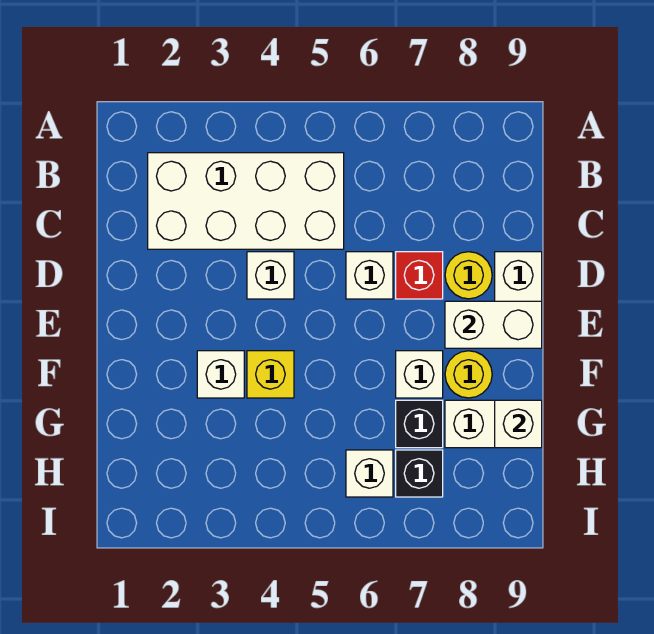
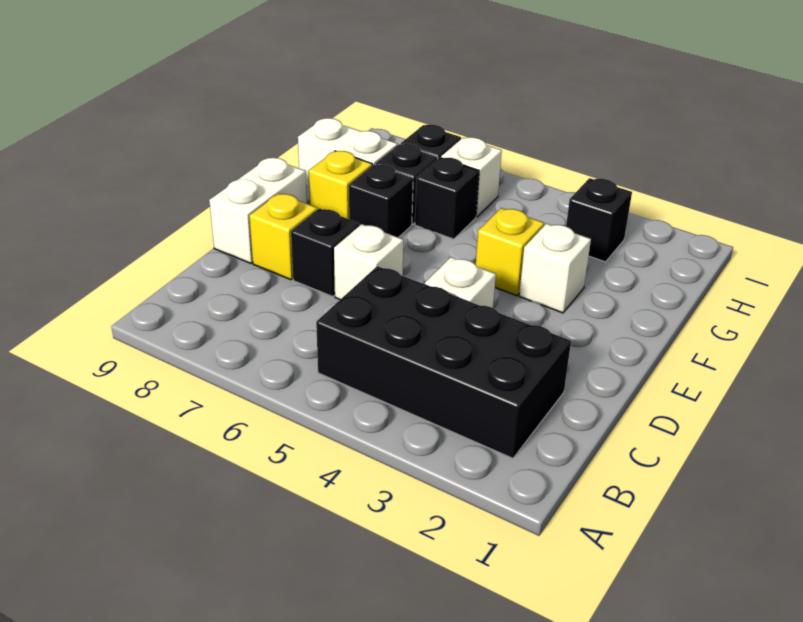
white brick B2:C5 level 1 -> black brick B2:C5 level 1
red brick D7 level 1 -> black brick D7 level 1
yellow round brick D8 level 1 -> yellow brick D8 level 1
white brick E8:E9 level 2 -> none
white brick F7 level 1 -> black brick F7 level 1
yellow round brick F8 level 1 -> yellow brick F8 level 1
none -> black brick G6 level 1
white brick G9 level 2 -> none
none -> black brick H3 level 1

